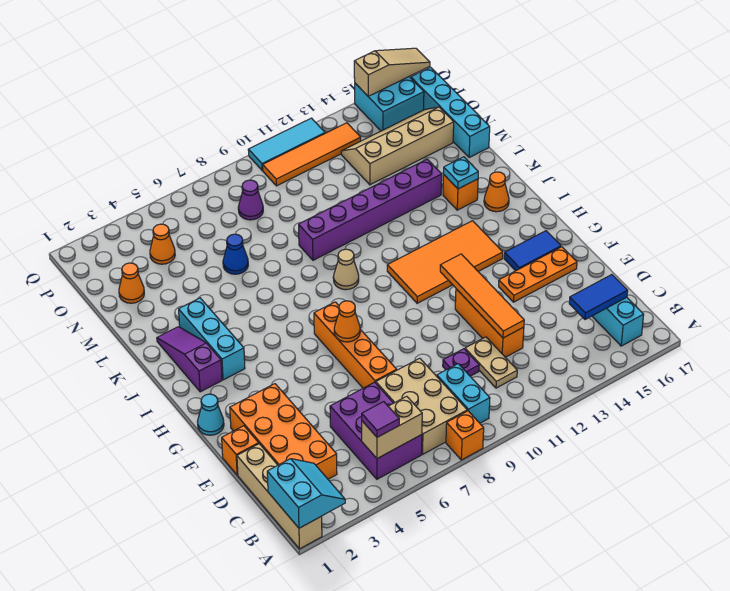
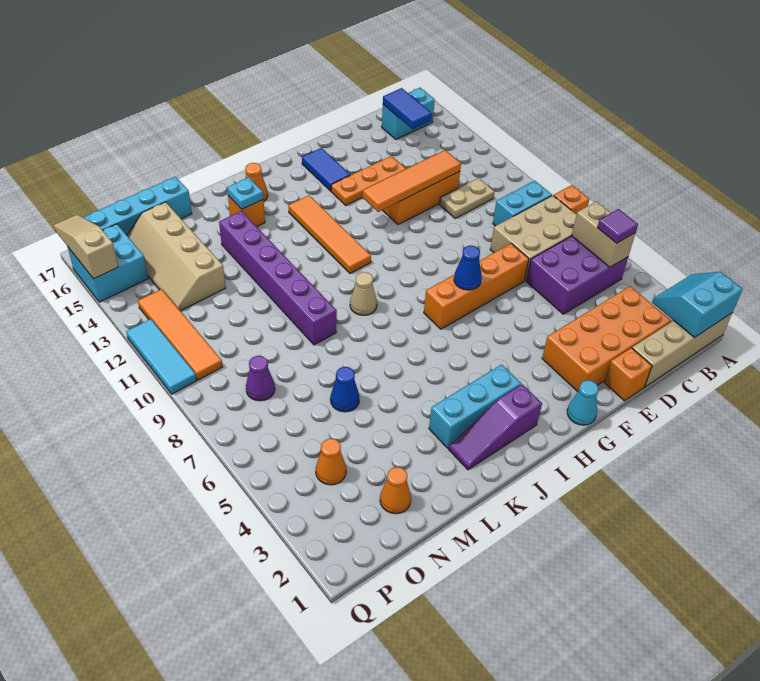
purple plate D10 level 1 -> none
orange plate F14:F16 level 1 -> orange plate E14:G14 level 1
orange cone G7 level 2 -> blue cone G7 level 2
orange tile H11:I14 level 1 -> orange tile I11:I14 level 1

